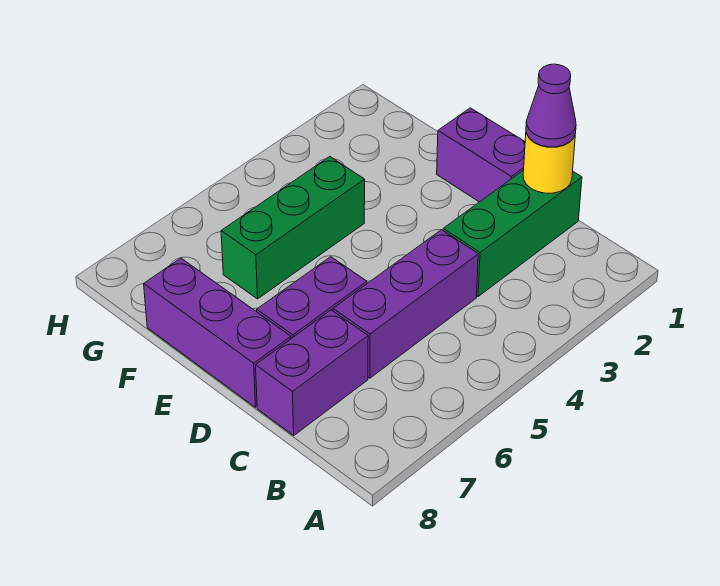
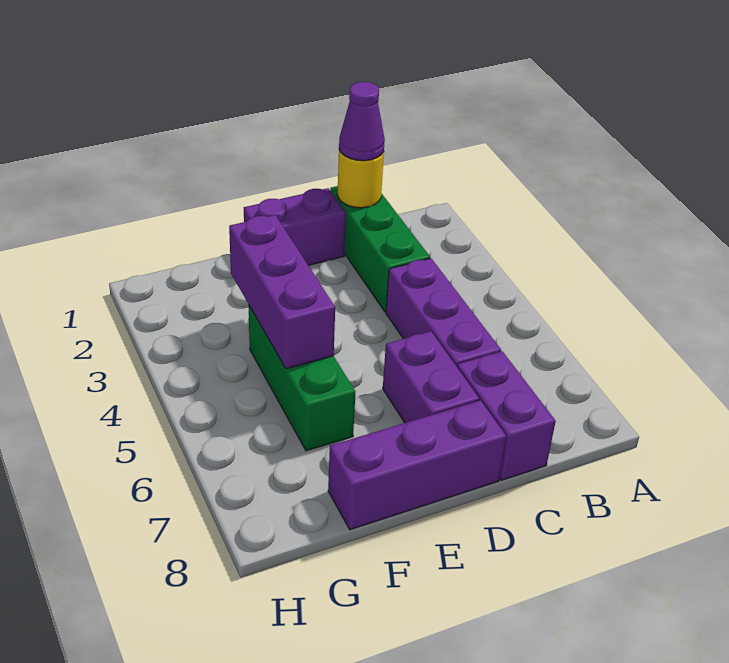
none -> purple brick F3:F5 level 2

